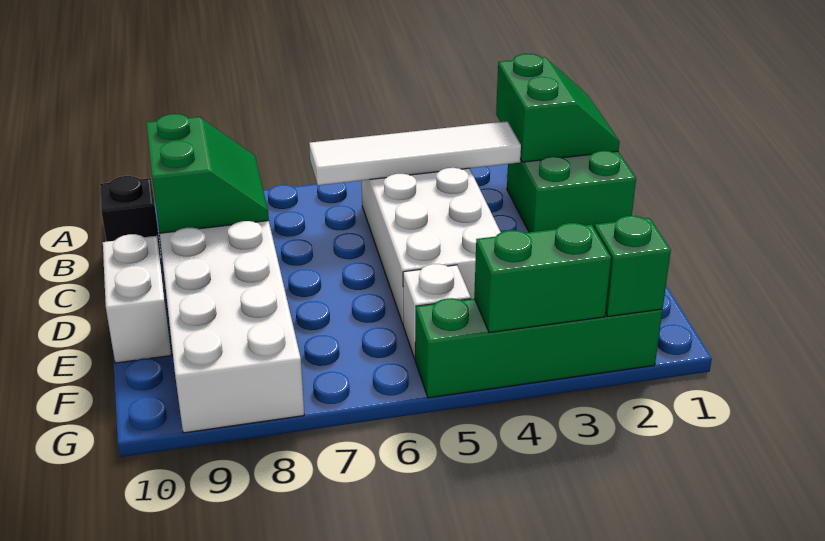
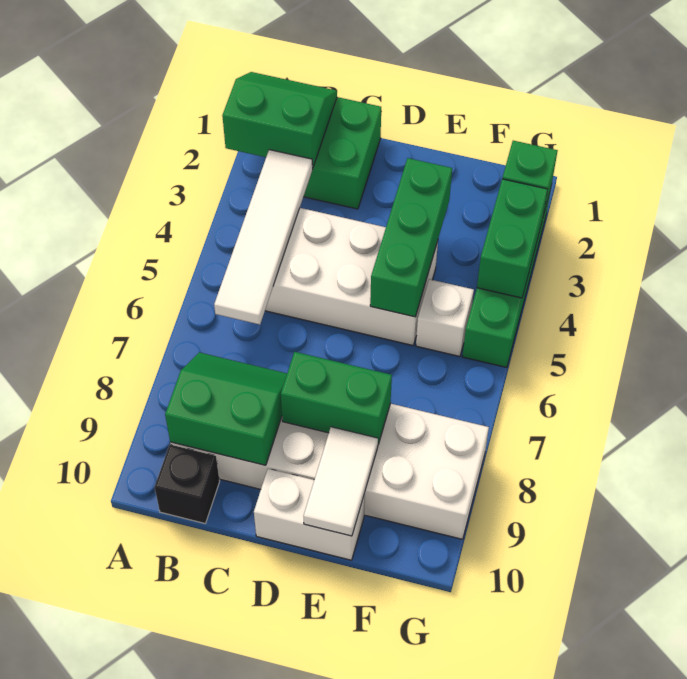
none -> green brick D8:E8 level 2
none -> green brick E3:E5 level 2
none -> white tile E9:E10 level 2

